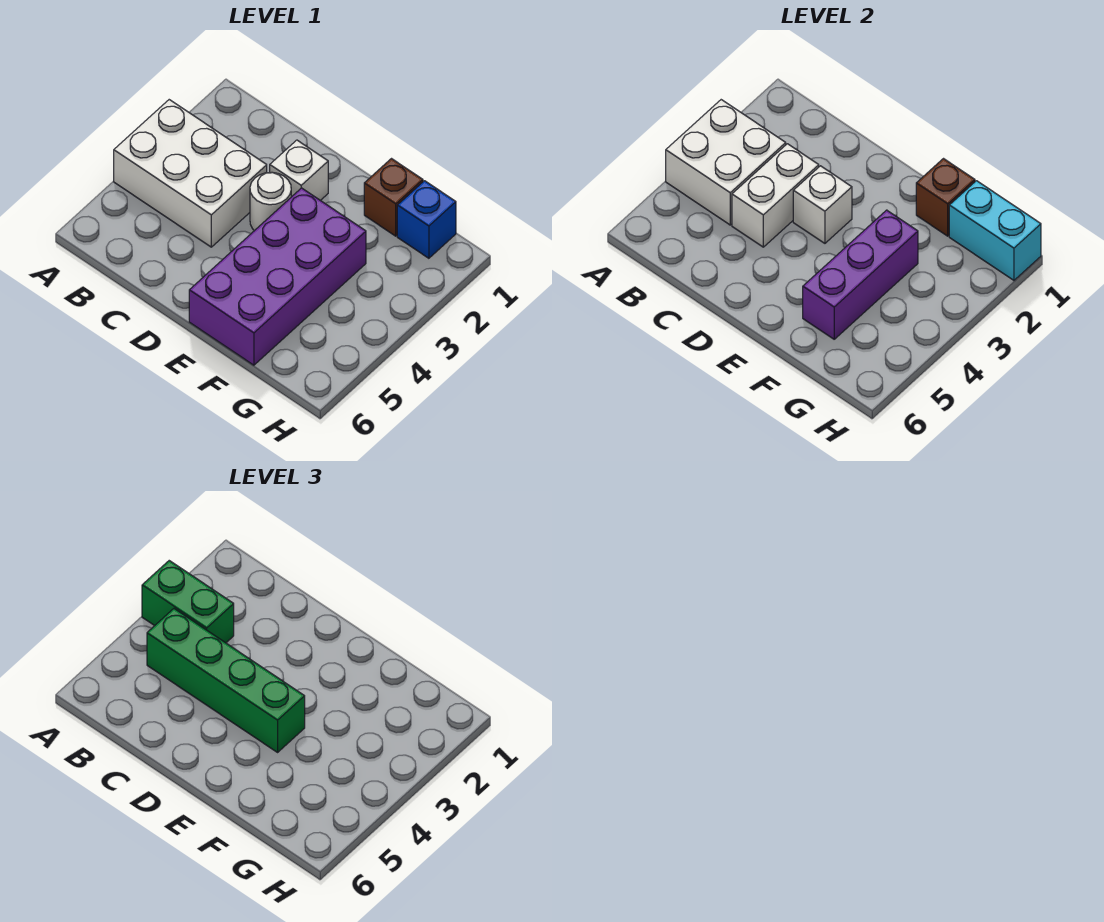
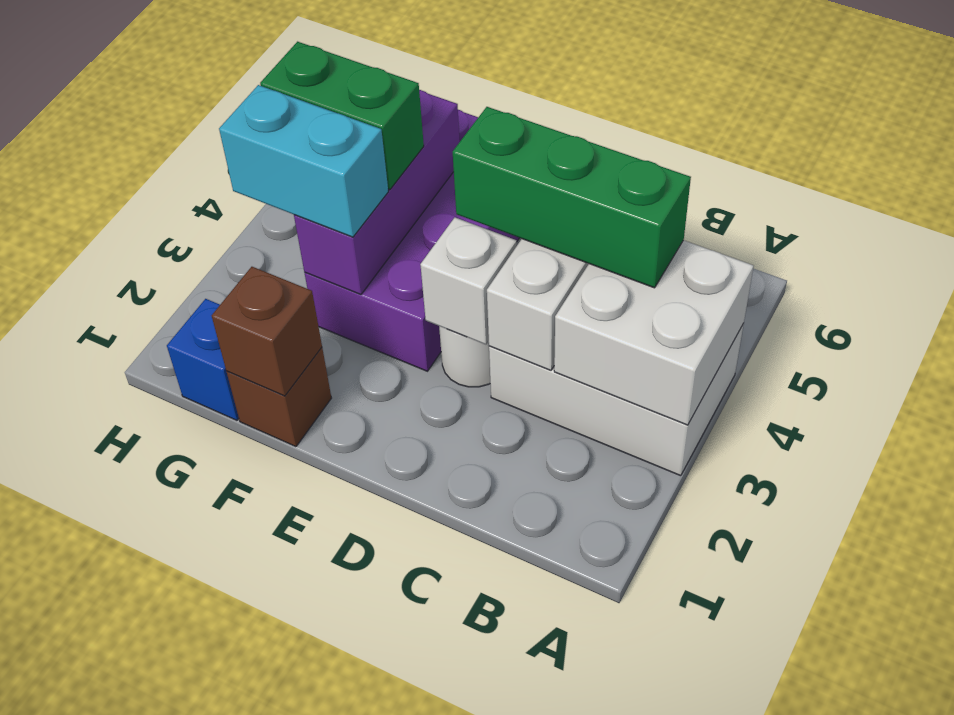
green brick A3:B3 level 3 -> green brick F4:G4 level 3
green brick B4:E4 level 3 -> green brick B4:D4 level 3
white brick D2 level 1 -> none
cyan brick G1:H1 level 2 -> cyan brick F3:G3 level 3

